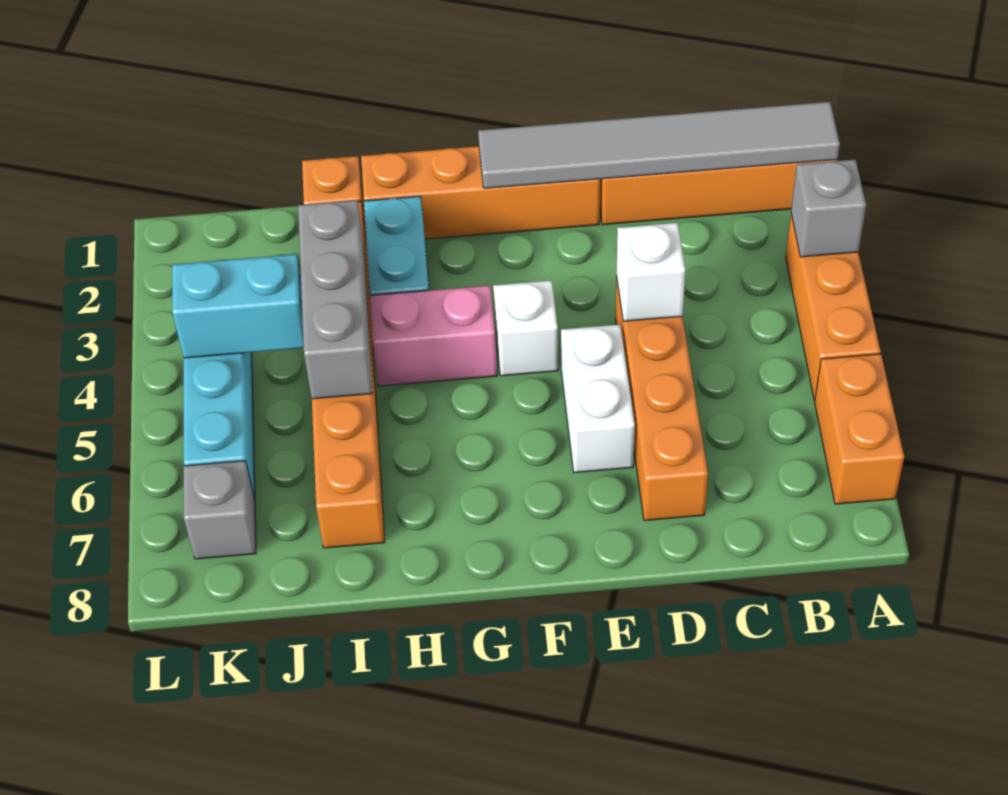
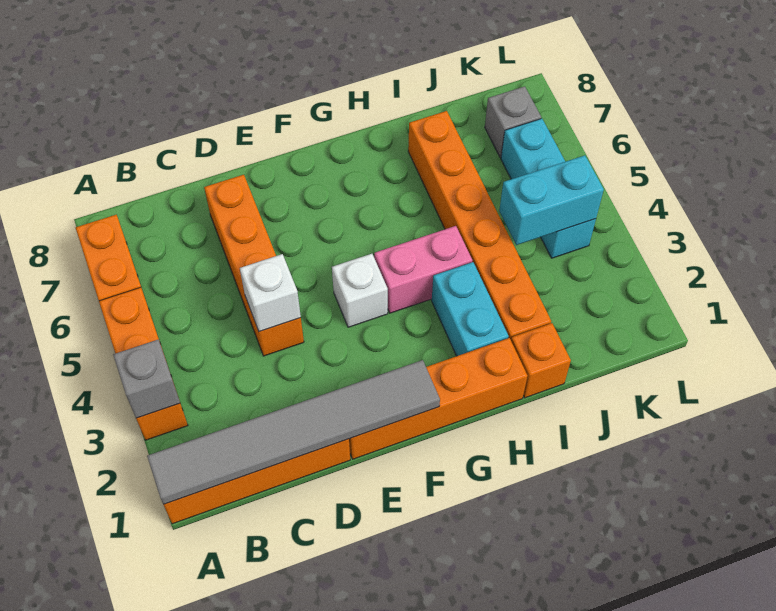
white brick E5:E6 level 1 -> none
grey brick I3:I5 level 2 -> none

